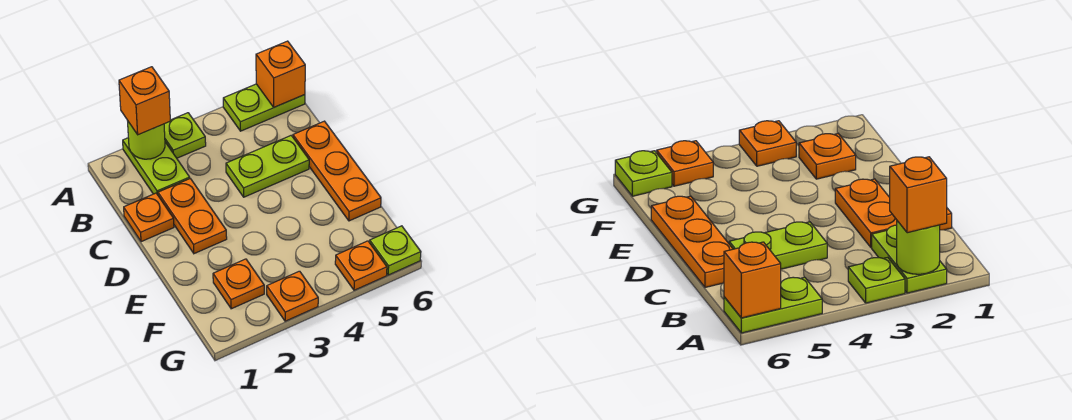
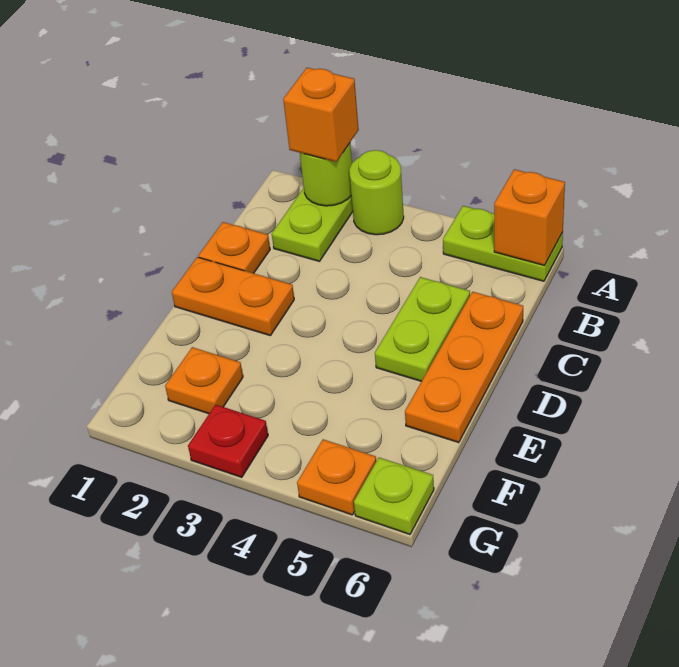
lime plate A3 level 1 -> lime round brick A3 level 1
orange plate C2:D2 level 1 -> orange plate D1:D2 level 1
lime plate C4:C5 level 1 -> lime plate C5:D5 level 1
orange plate G3 level 1 -> red plate G3 level 1

